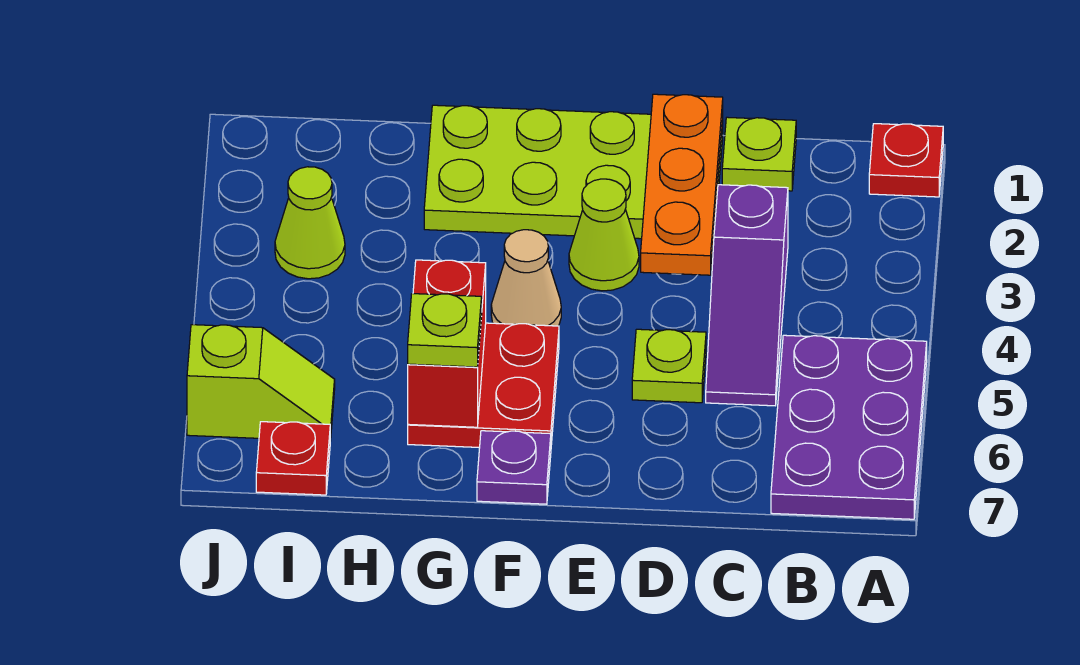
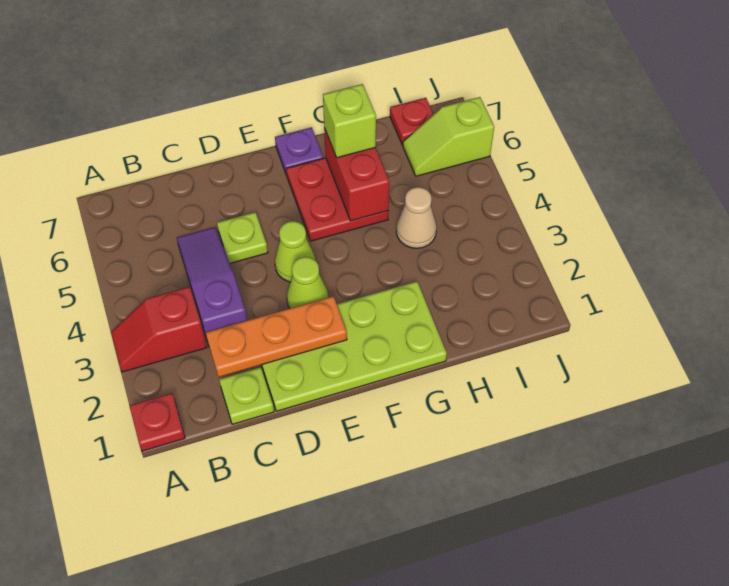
none -> red slope A3:B3 level 1 top B
purple plate A5:B7 level 1 -> none
orange plate D1:D3 level 2 -> orange plate C2:E2 level 2
tan cone F4 level 1 -> tan cone H4 level 1
lime plate G6 level 3 -> lime brick G6 level 3
lime cone I3 level 1 -> lime cone E4 level 1

